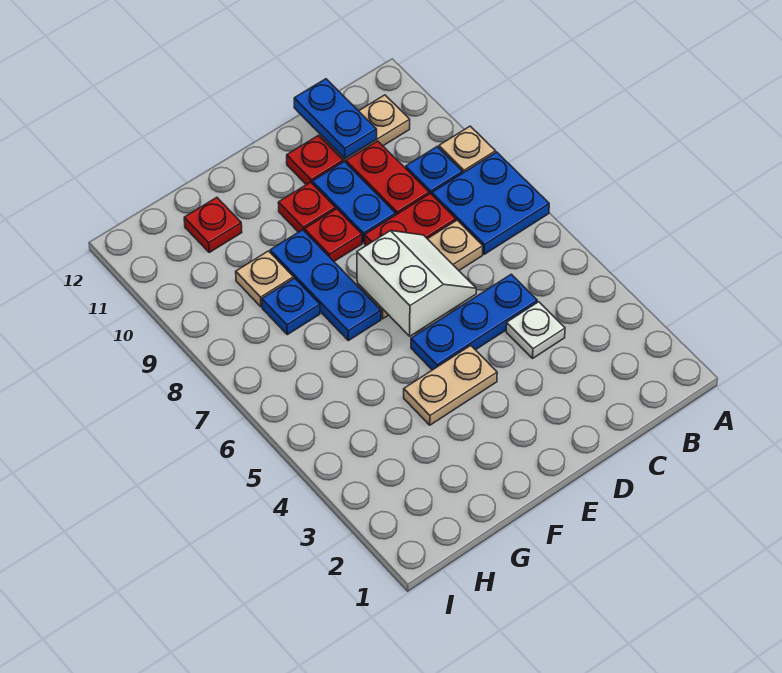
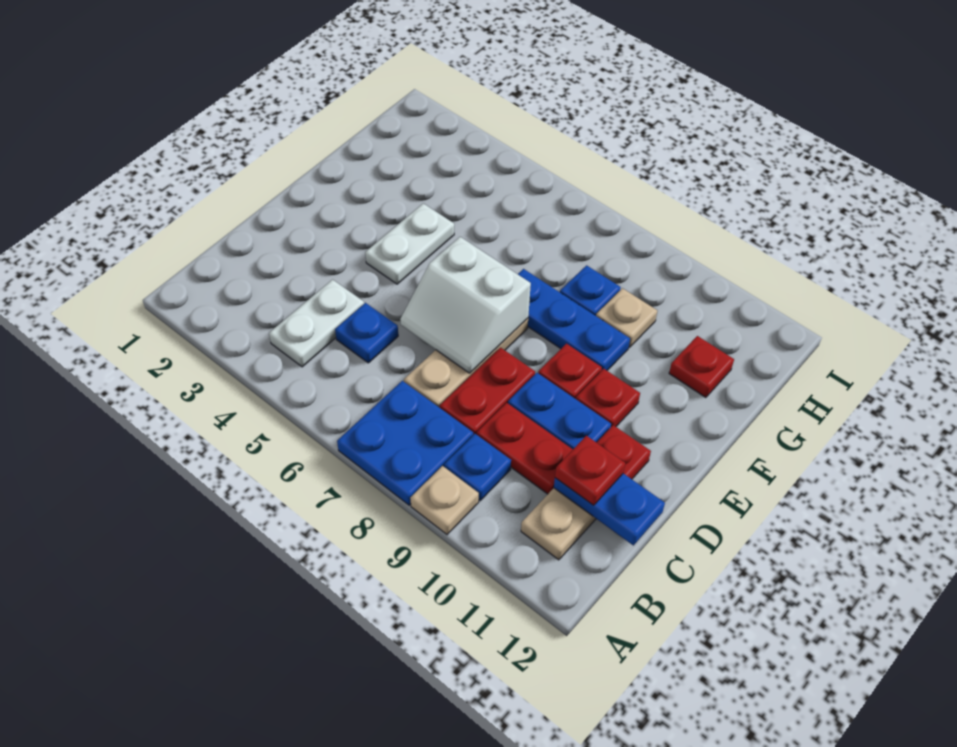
white plate C4 level 1 -> white plate B4:C4 level 1
blue plate C5:E5 level 1 -> blue plate C5 level 1
none -> red plate C11 level 3
tan plate E4:F4 level 1 -> white plate E4:F4 level 1

